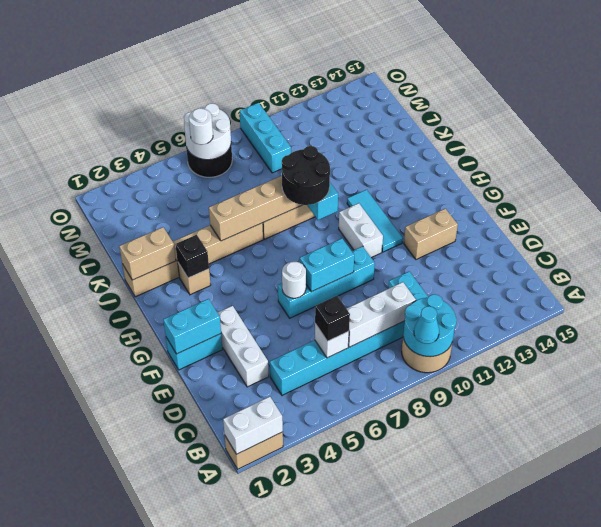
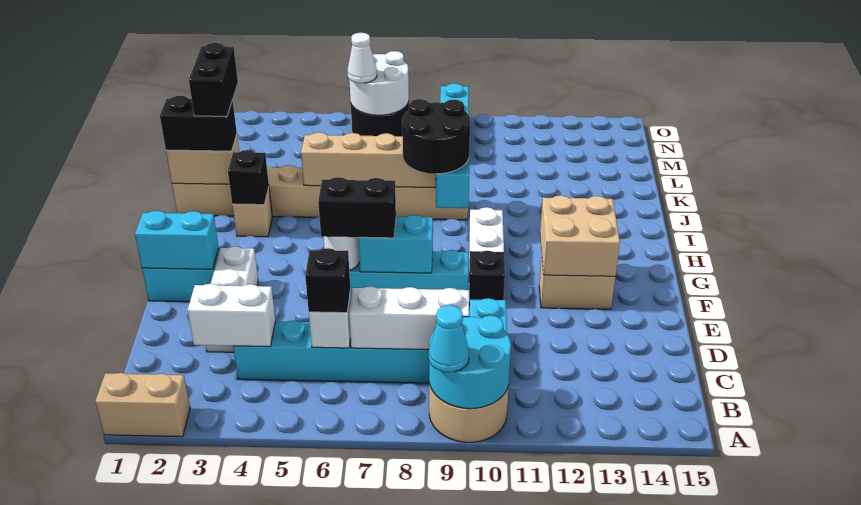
white brick A1:A2 level 2 -> white brick C3:C4 level 2
none -> black brick F6:F7 level 3
none -> black brick F10 level 1
none -> tan brick F12:G13 level 2
cyan tile G11:I11 level 1 -> none
none -> black brick J1:J2 level 3
none -> black brick J2:K2 level 4
white round brick N6 level 3 -> white cone N6 level 3

